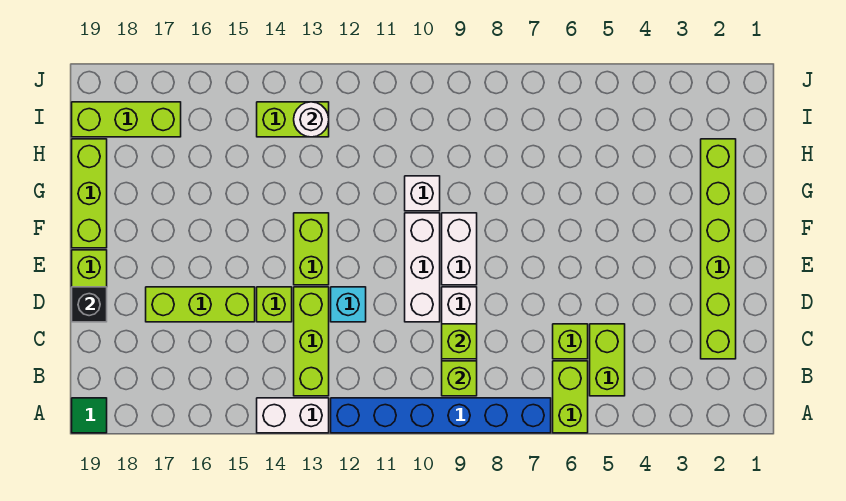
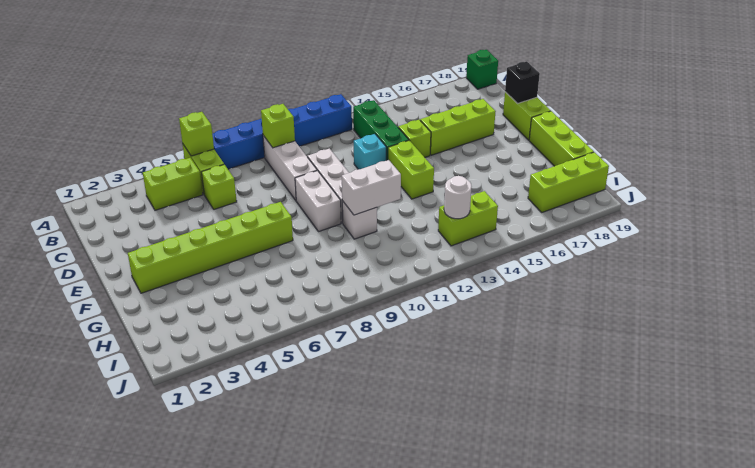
white brick A13:A14 level 1 -> white brick G10:G11 level 2
green tile A19 level 1 -> green brick A19 level 1
lime brick B5:C5 level 1 -> lime brick B4:B5 level 1
lime brick B13:D13 level 1 -> green brick B13:D13 level 1
lime brick C2:H2 level 1 -> lime brick F2:F7 level 1
lime brick C9 level 2 -> lime brick A6 level 2

